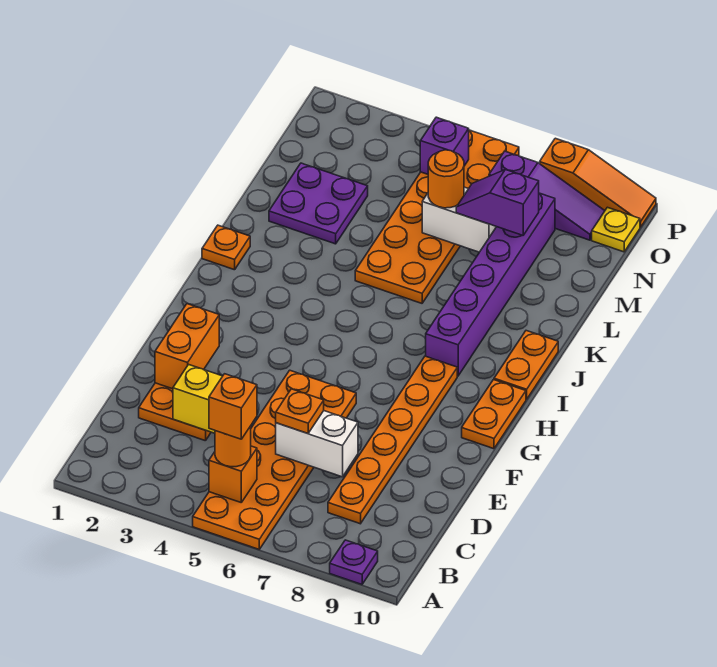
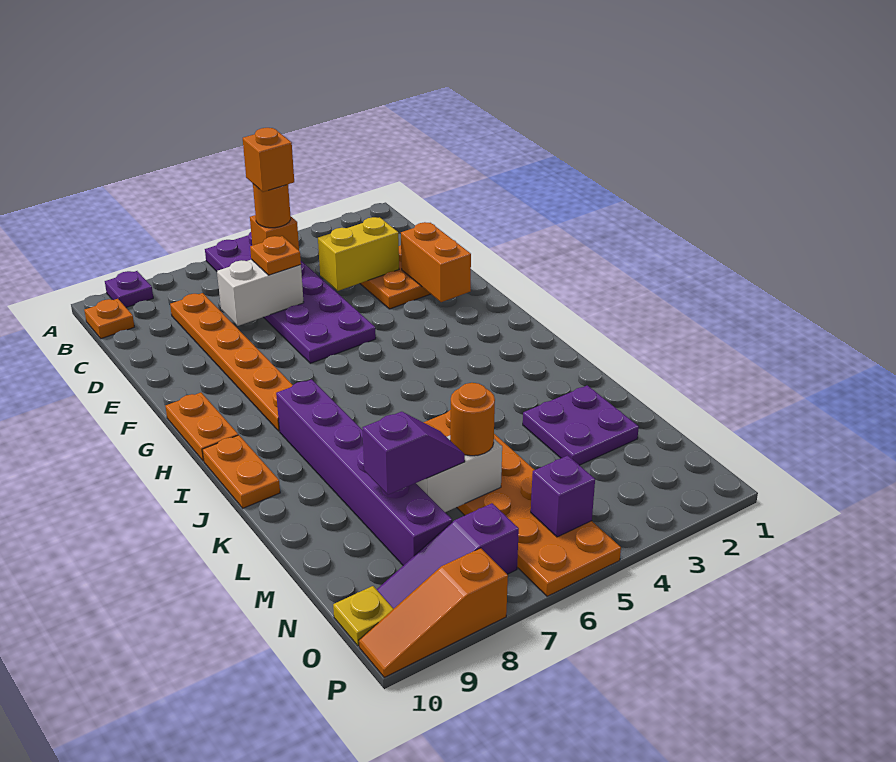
orange plate A5:F6 level 1 -> purple plate A5:F6 level 1
orange plate J1 level 1 -> orange plate B10 level 1

